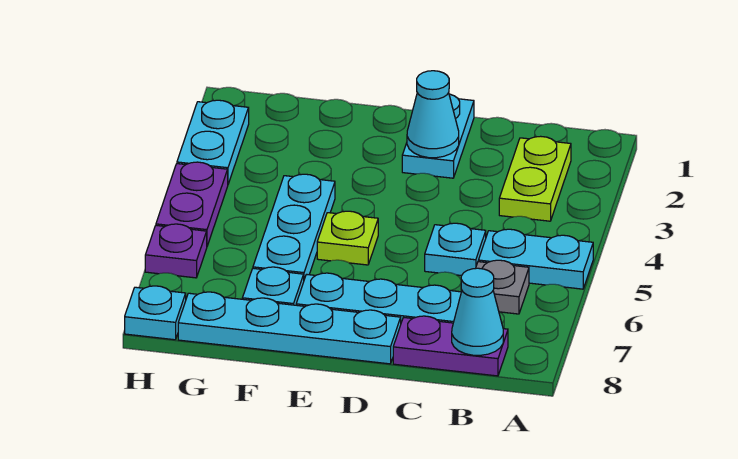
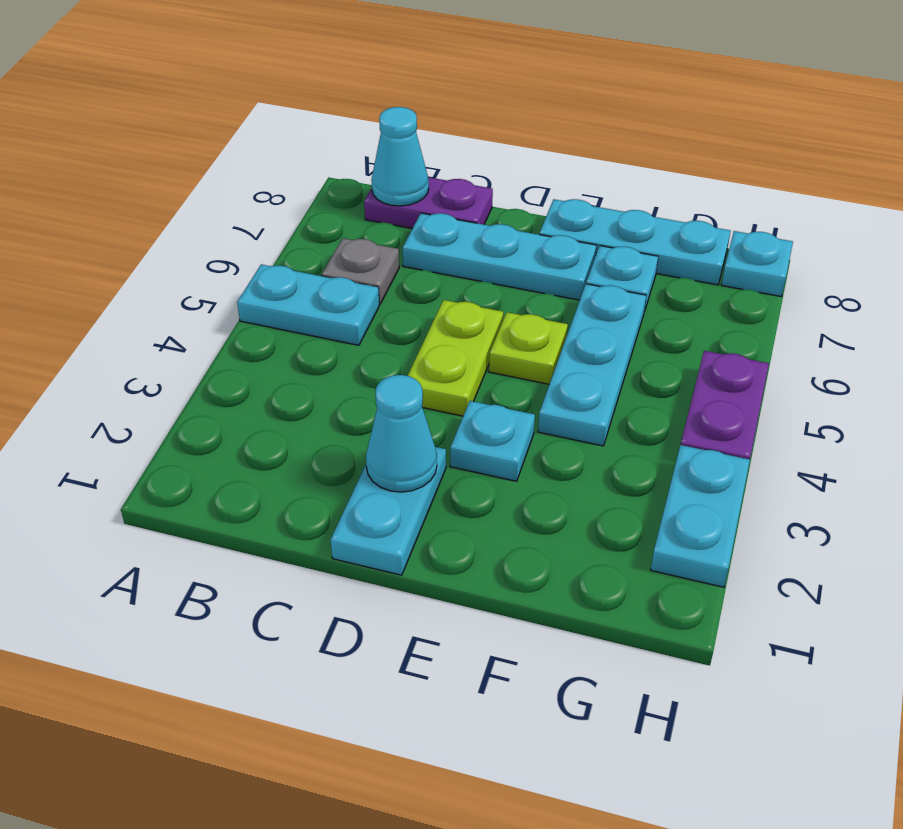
lime plate B2:B3 level 1 -> lime plate D4:D5 level 1
cyan plate C5 level 1 -> cyan plate E3 level 1
cyan plate D8:G8 level 1 -> cyan plate E8:G8 level 1
purple plate H6 level 1 -> none

